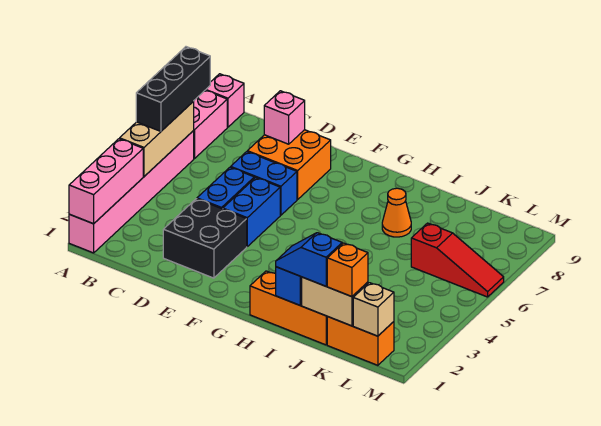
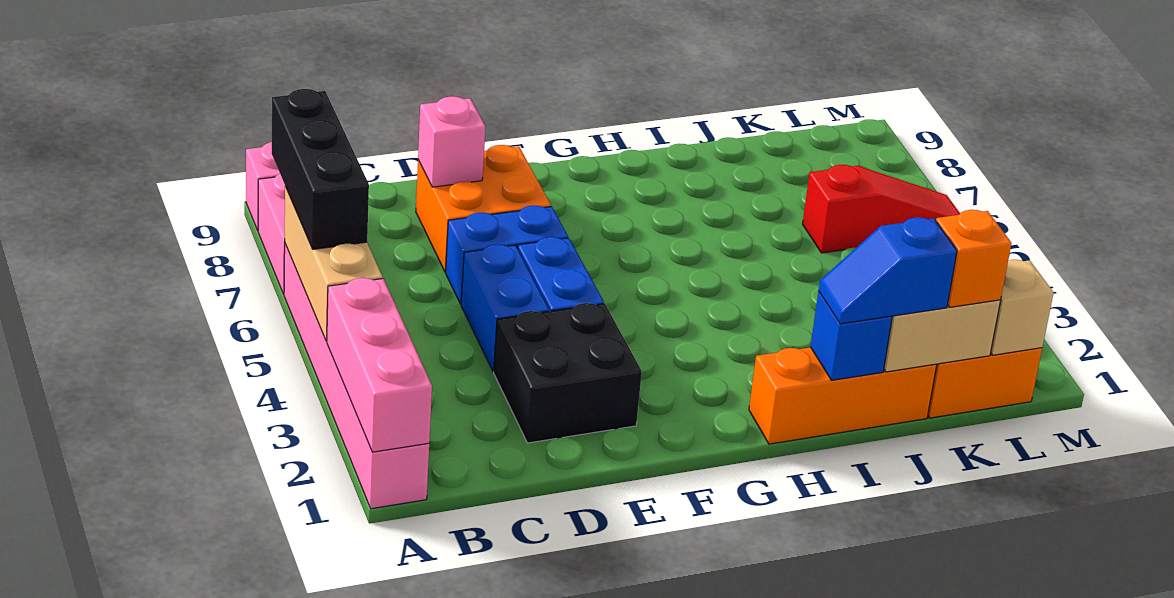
orange cone I7 level 1 -> none

